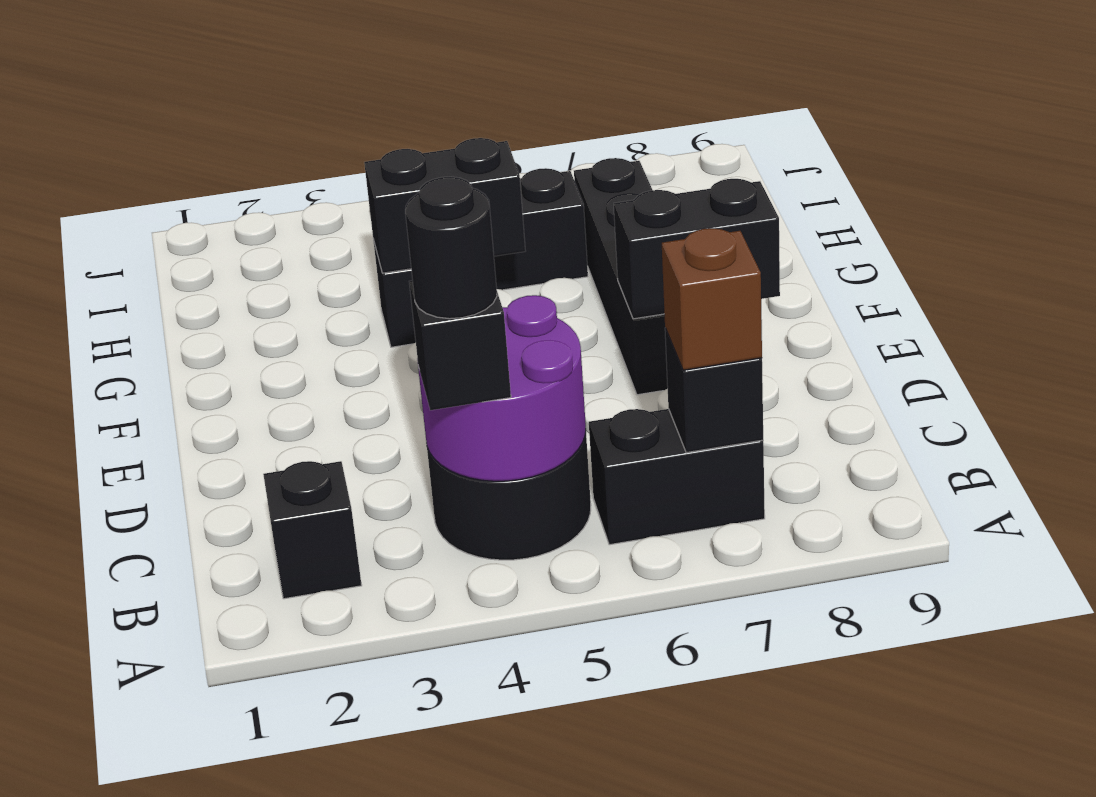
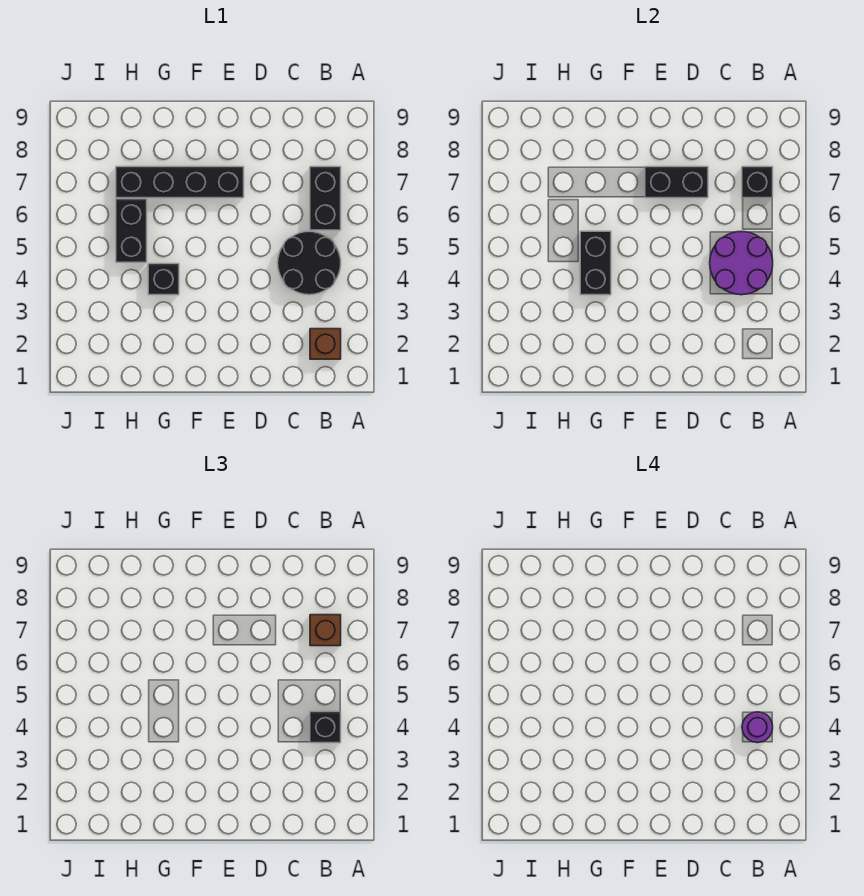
black brick B2 level 1 -> brown brick B2 level 1
black round brick B4 level 4 -> purple round brick B4 level 4
black brick E7:E8 level 2 -> black brick D7:E7 level 2

